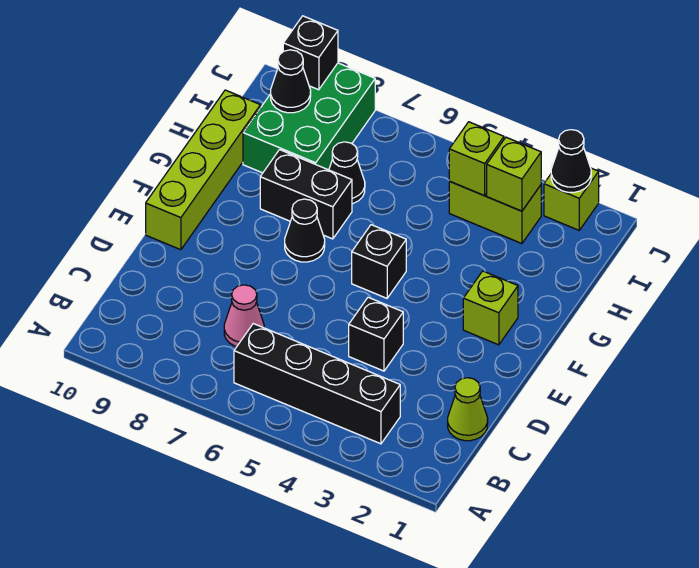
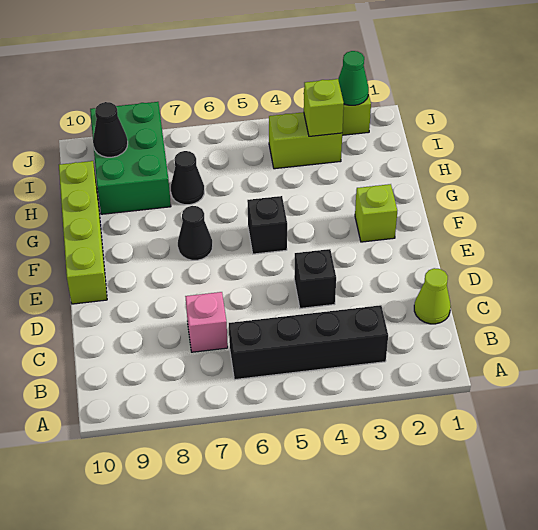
pink cone C7 level 1 -> pink brick C7 level 1
black brick G7:G8 level 1 -> none
lime brick I4 level 2 -> none
black cone J2 level 2 -> green cone J2 level 2
black brick J9 level 2 -> none

